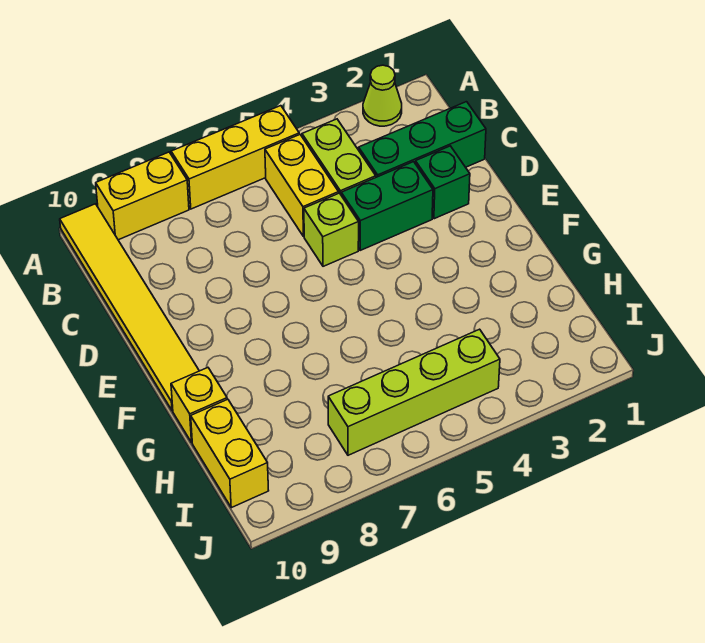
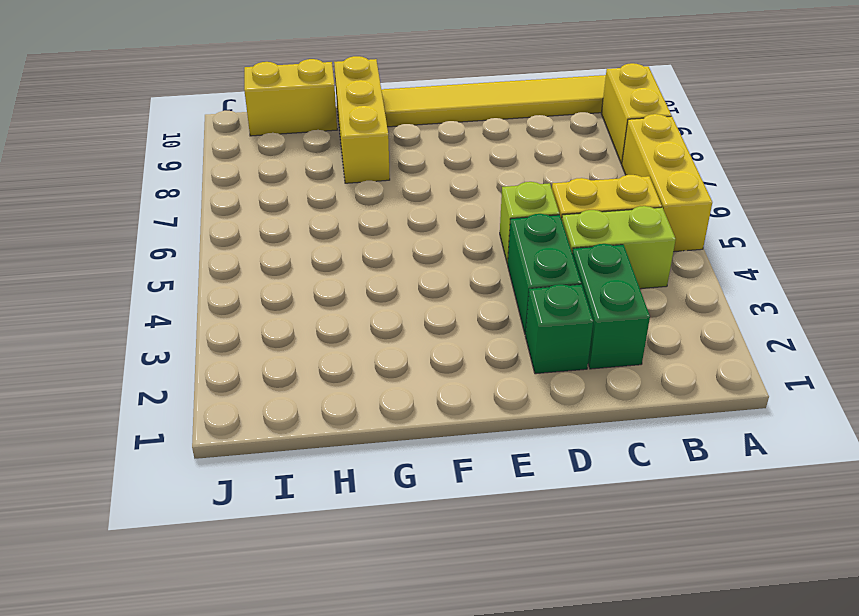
lime cone A2 level 1 -> none
green brick C1:C3 level 1 -> green brick C2:C3 level 1
yellow brick G10 level 1 -> yellow brick G8:G10 level 1
lime brick I4:I7 level 1 -> none

